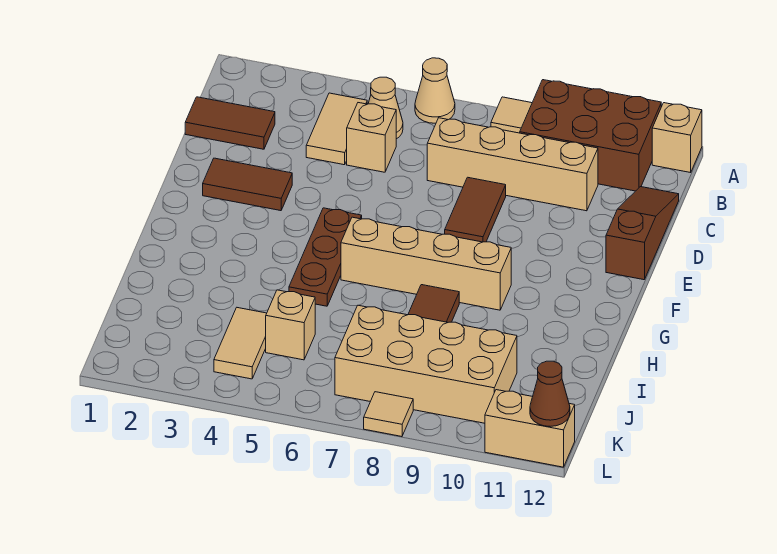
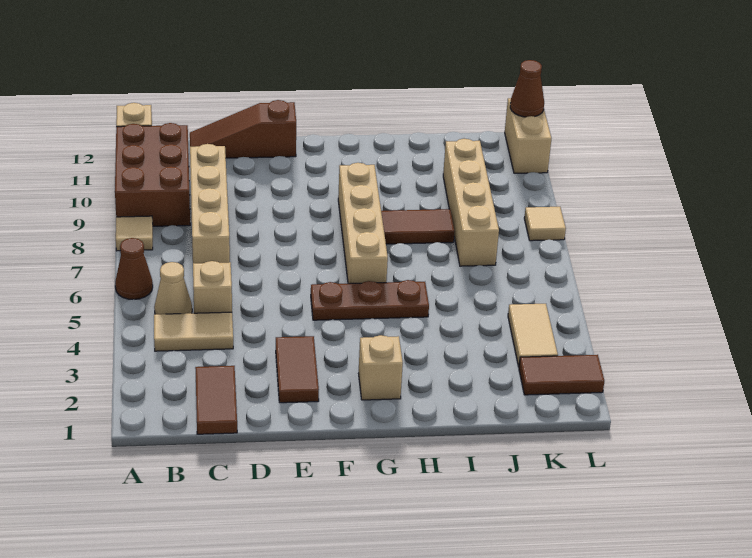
tan cone A6 level 1 -> brown cone A6 level 1
brown tile D8:E8 level 1 -> brown tile K2:L2 level 1
tan tile J4:K4 level 1 -> tan tile K3:K4 level 1
tan brick J5 level 1 -> tan brick G2 level 1
tan brick J7:K10 level 1 -> tan brick J7:J10 level 1

